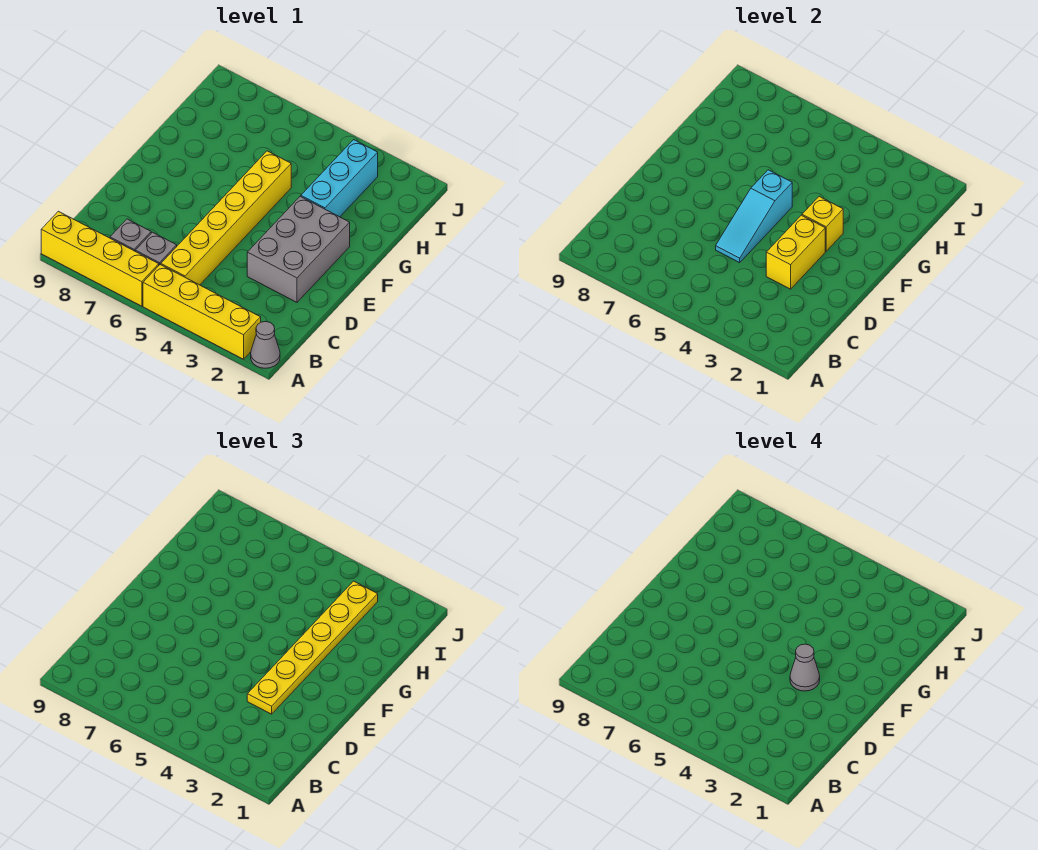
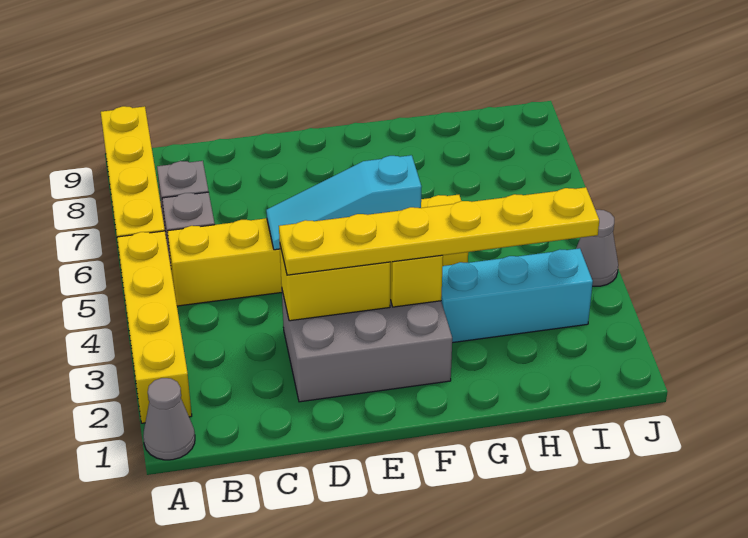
grey cone E3 level 4 -> grey cone J4 level 1

